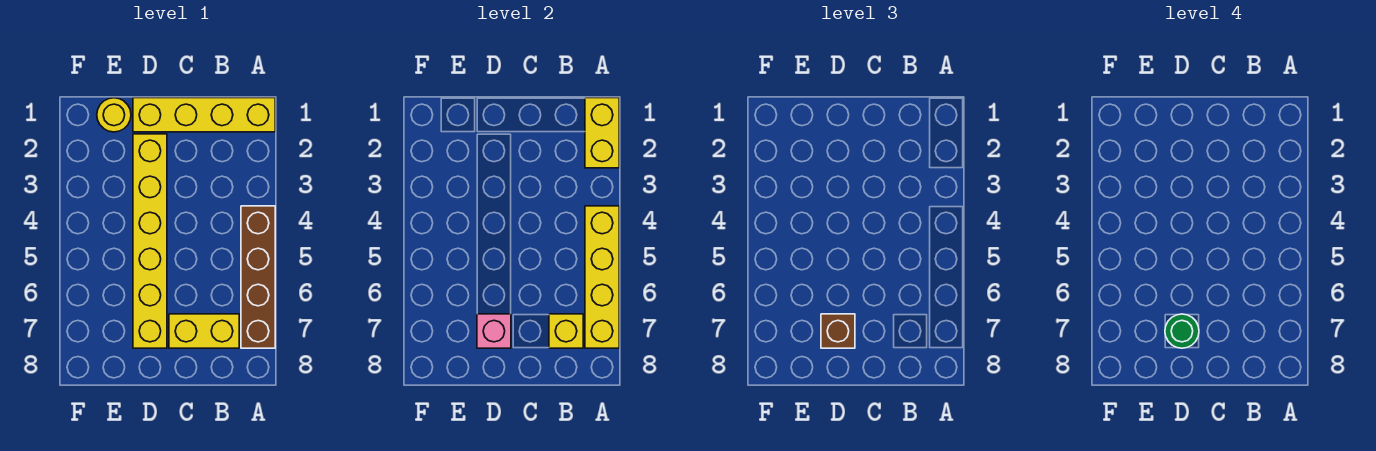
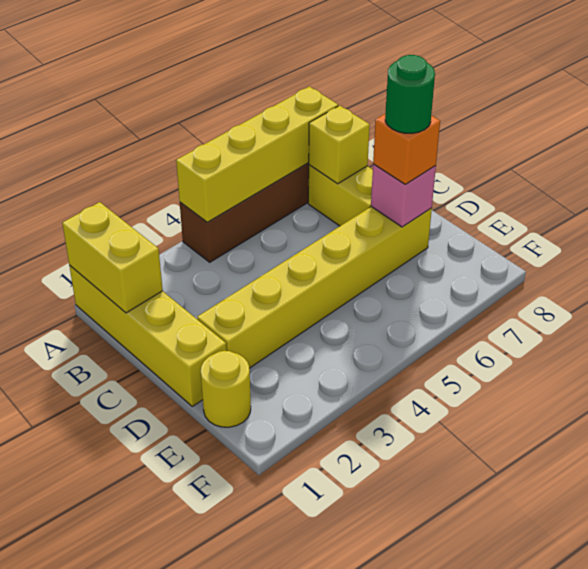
yellow brick A1:A2 level 2 -> yellow brick A1:B1 level 2
brown brick D7 level 3 -> orange brick D7 level 3

